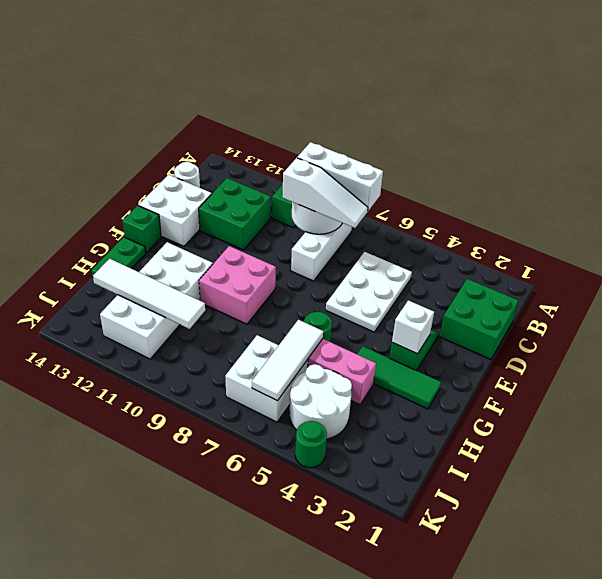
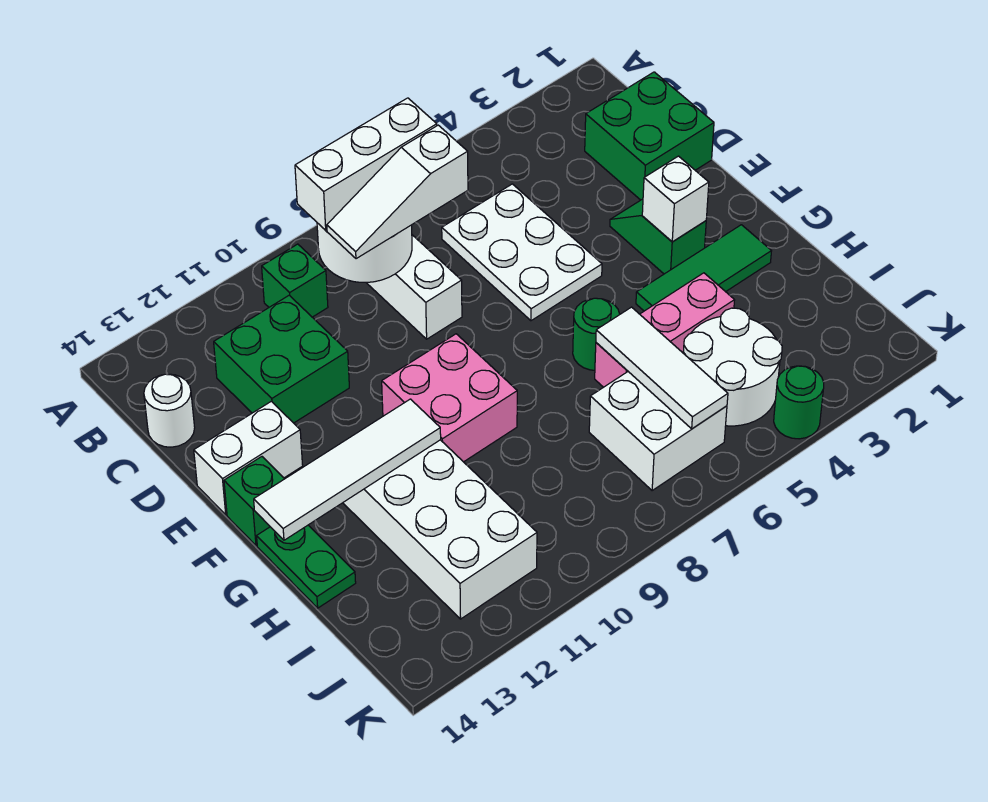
white slope C7:C9 level 3 top 9 -> white slope C7:C9 level 3 top 7
white brick D13:E14 level 1 -> white brick E13:E14 level 1
white tile I10:I13 level 2 -> white tile G11:G14 level 2

